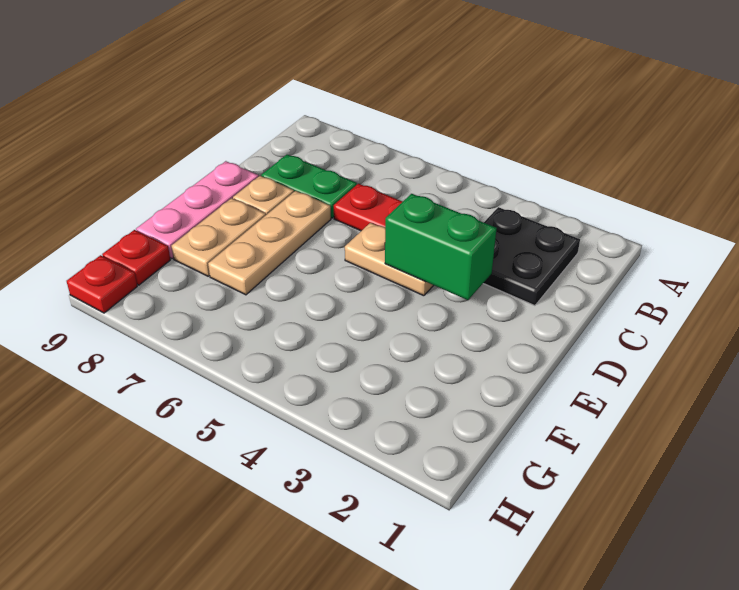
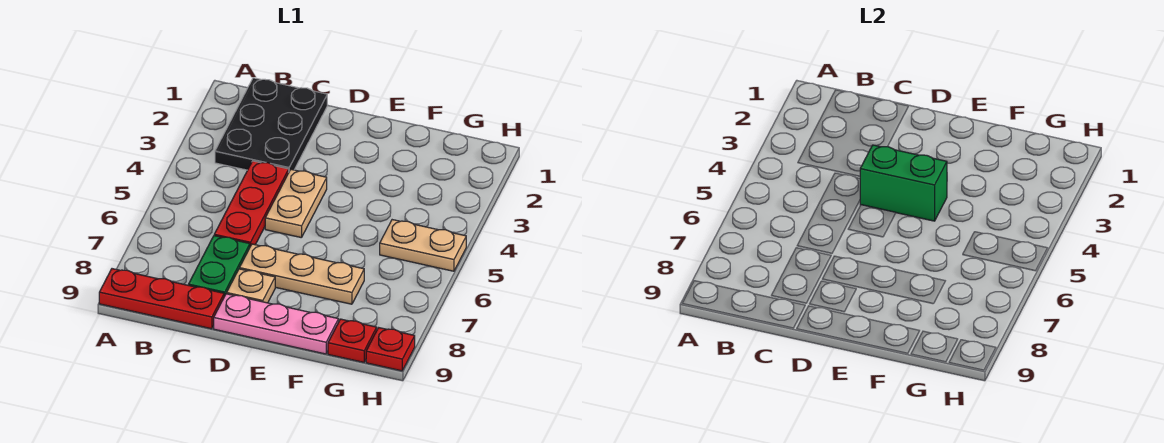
none -> red plate A9:C9 level 1
black plate B2:C3 level 1 -> black plate B1:C3 level 1
green brick D3:D4 level 2 -> green brick D4:E4 level 2
tan plate E8:F8 level 1 -> tan plate G5:H5 level 1

